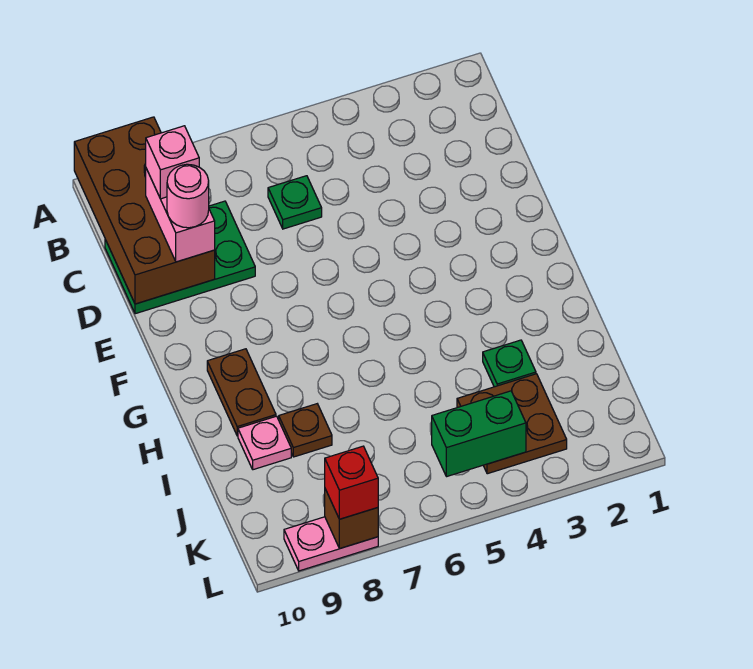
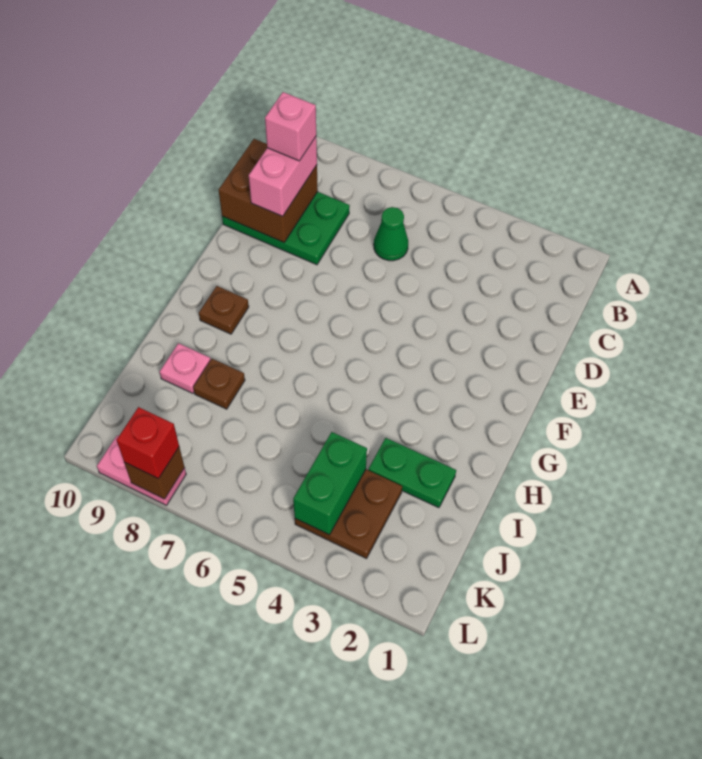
brown brick A9:D10 level 2 -> brown brick C9:D10 level 2
green plate C6 level 1 -> green cone C6 level 1
pink round brick D9 level 4 -> none
brown plate G9:H9 level 1 -> brown plate G9 level 1
green plate I3 level 1 -> green plate I2:I3 level 1
green brick K4:K5 level 2 -> green brick J4:K4 level 2

